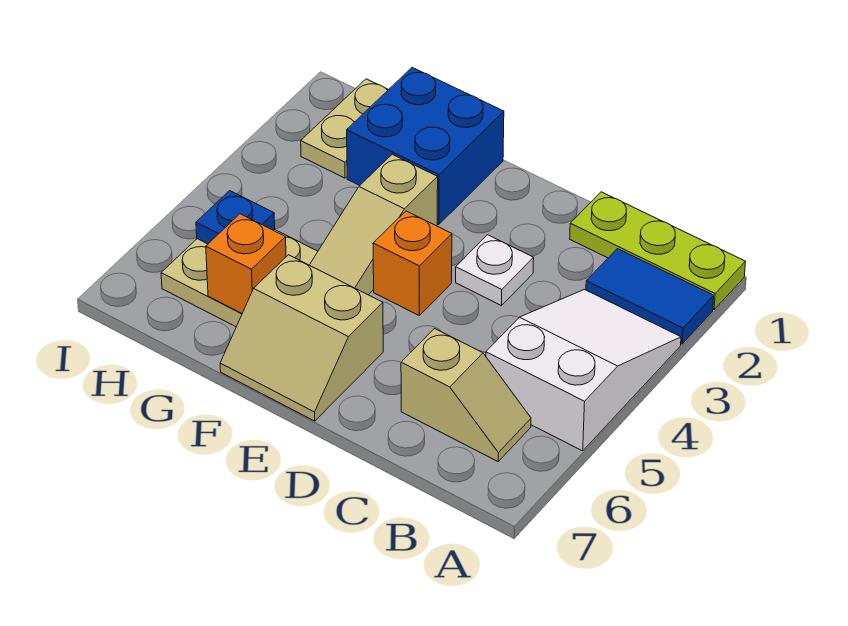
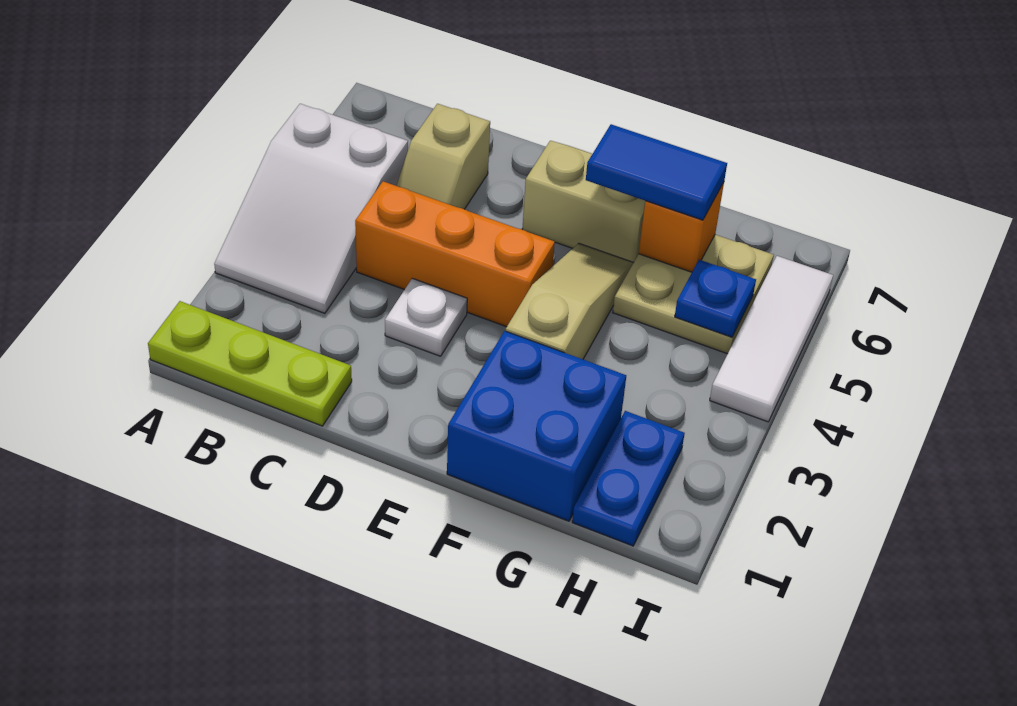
blue tile A2:B2 level 1 -> blue tile F6:G6 level 3
tan slope B6:C6 level 1 top C -> tan slope C5:C6 level 1 top 6
orange brick E4 level 1 -> orange brick C4:E4 level 1
tan plate H1:H2 level 1 -> blue plate H1:H2 level 1
none -> white tile I4:I6 level 1

